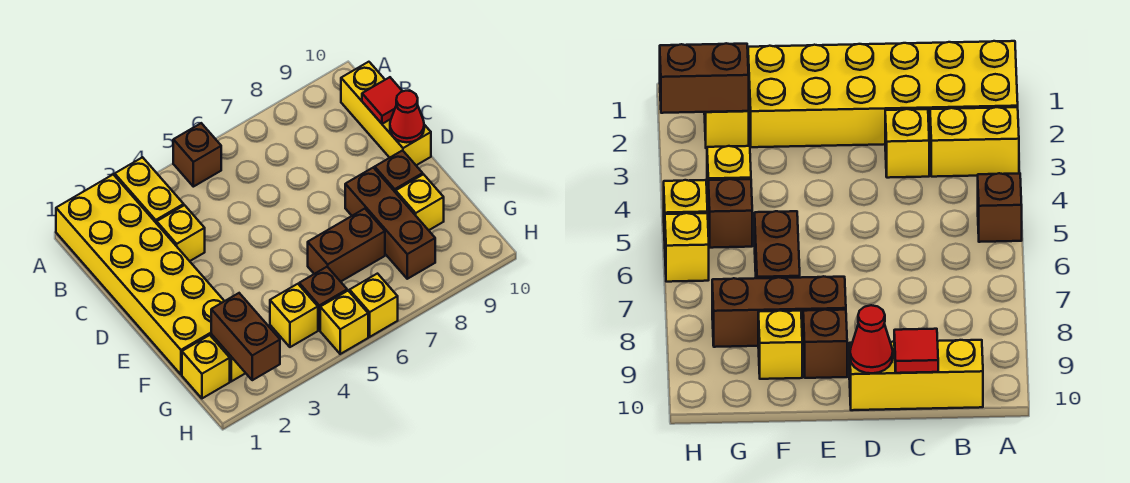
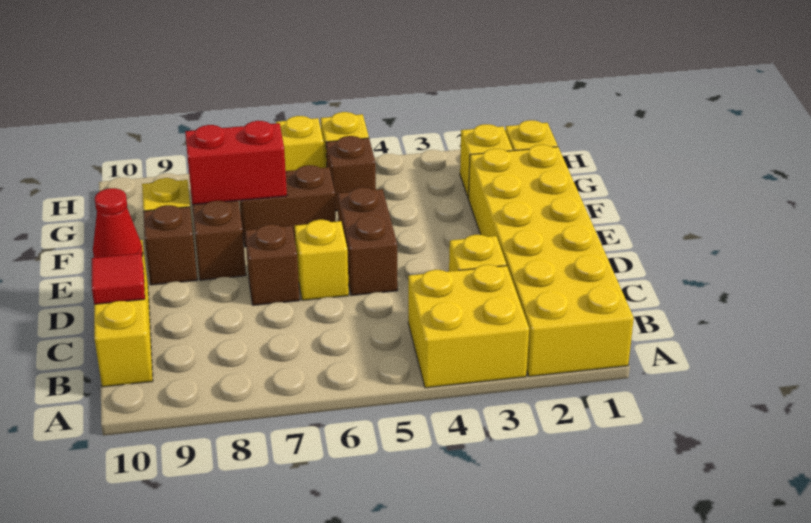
yellow brick A3:B3 level 1 -> yellow brick A3:B4 level 1
brown brick A5 level 1 -> brown brick D7 level 1
none -> red brick F7:F8 level 2
brown brick G2:H2 level 2 -> brown brick D5:E5 level 1
yellow brick G4 level 1 -> yellow brick D6 level 1

